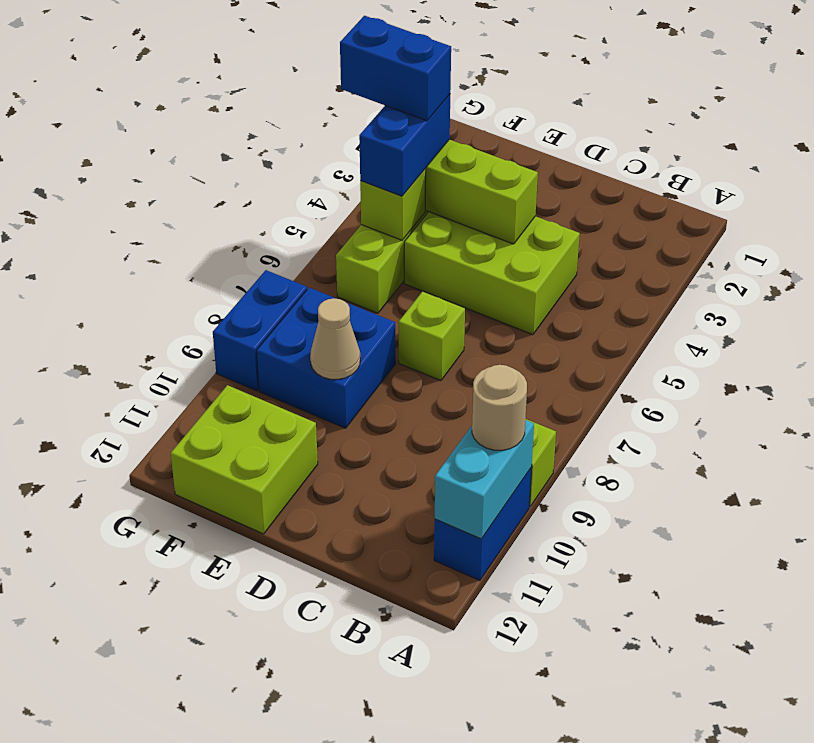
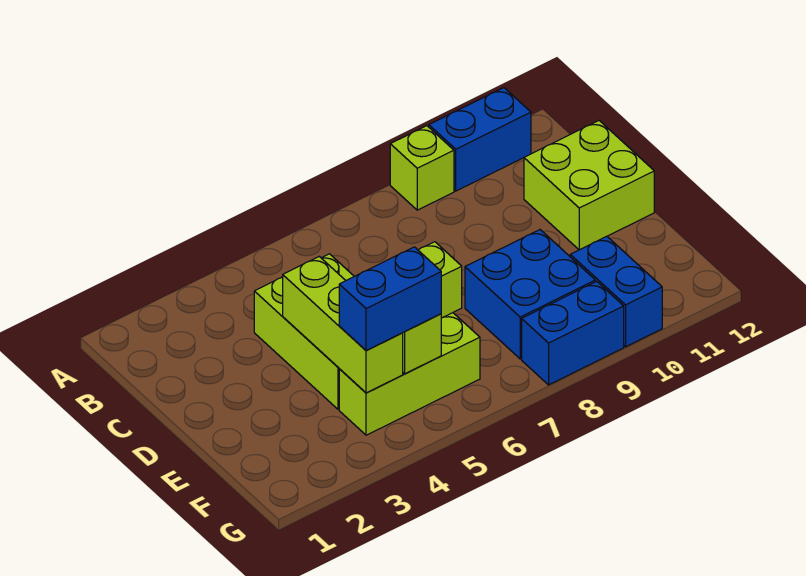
cyan brick A10:A11 level 2 -> none
tan round brick A10 level 3 -> none
tan cone E9 level 2 -> none
lime brick E11:F12 level 1 -> lime brick C11:D12 level 1
blue brick F4:G4 level 4 -> blue brick F10:G10 level 1

